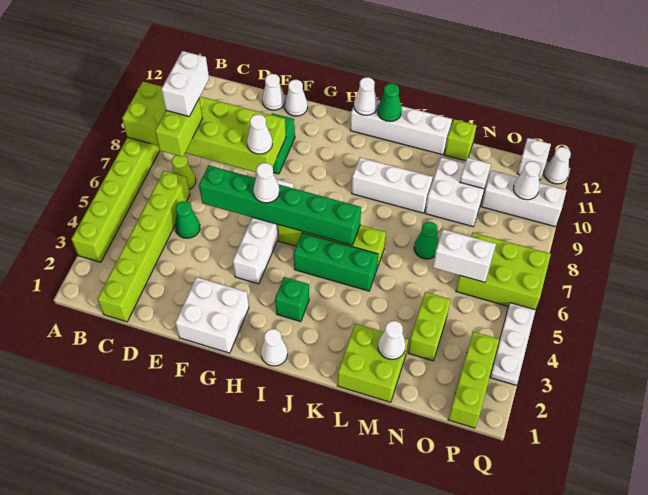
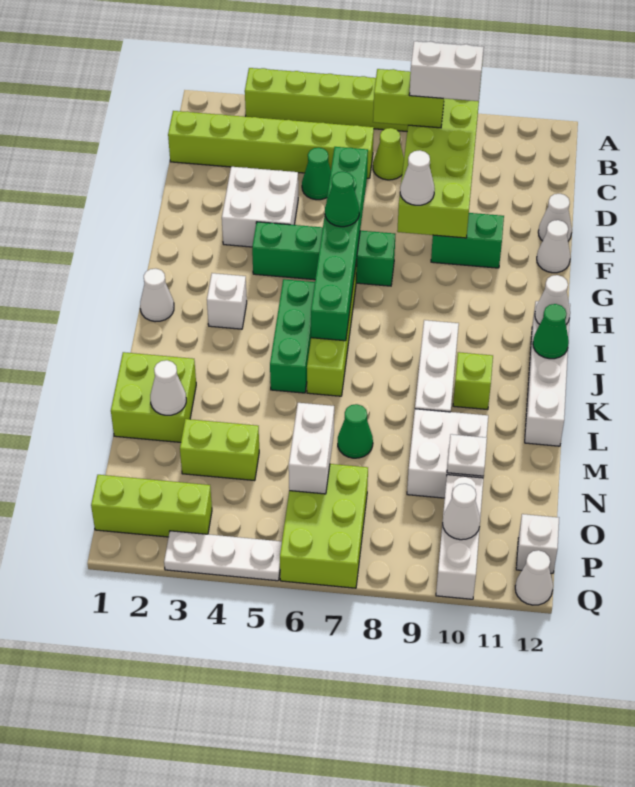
white brick F1:G2 level 1 -> white brick E3:F4 level 1
white brick G4:G7 level 1 -> green brick G4:G7 level 1
white cone G6 level 3 -> green cone G6 level 3
green brick I3 level 1 -> white brick I3 level 1
lime brick M12 level 1 -> lime brick K10 level 1

